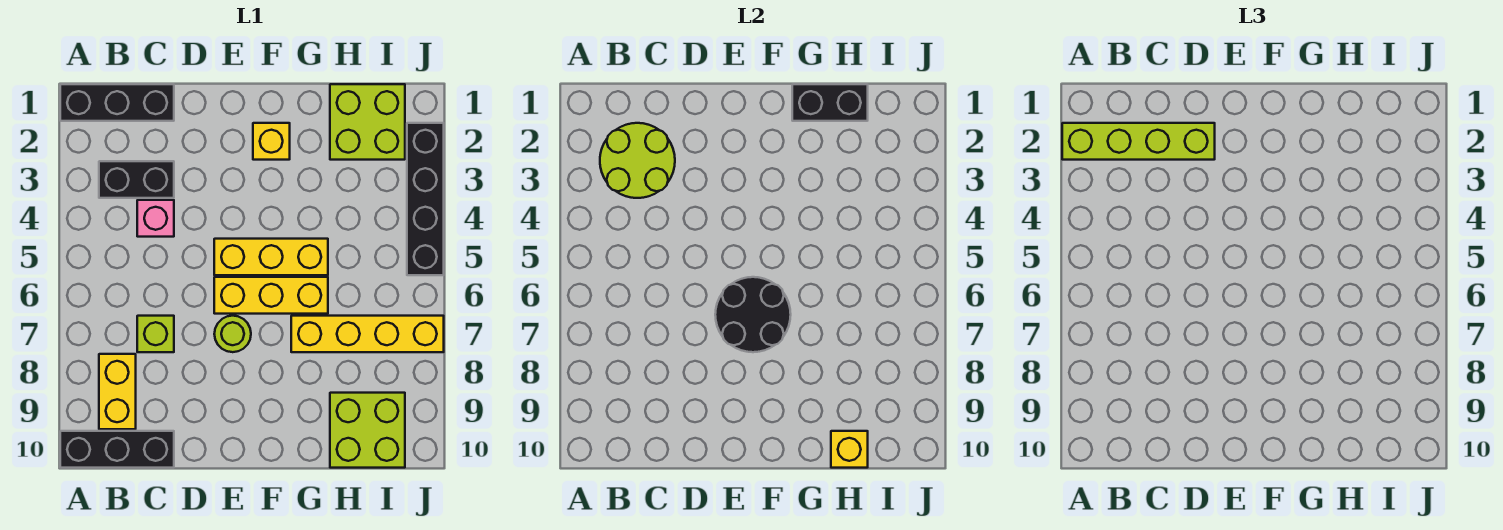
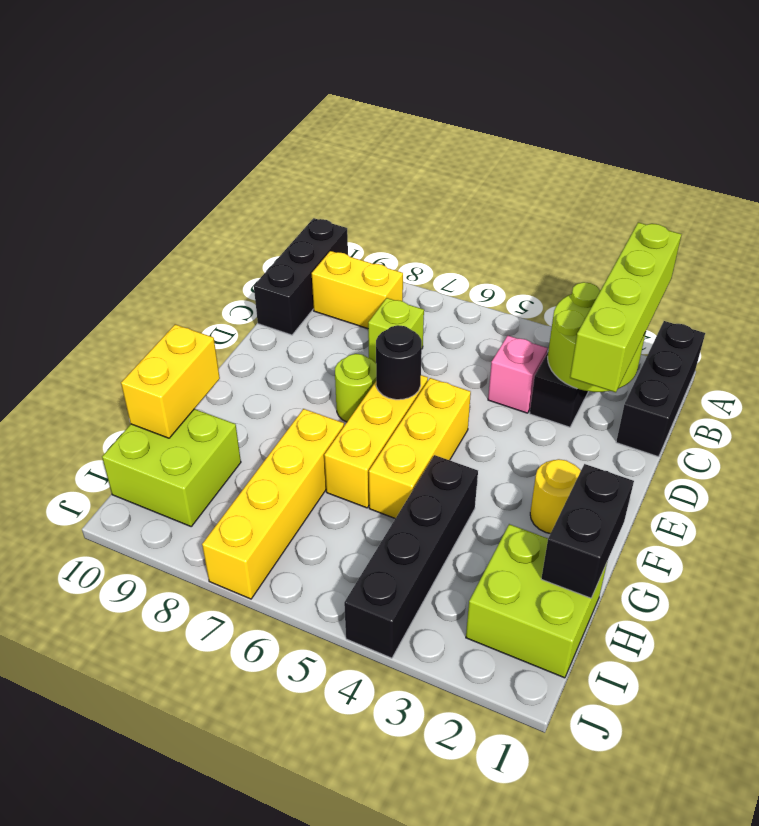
black round brick E6:F7 level 2 -> black round brick E6 level 2
yellow brick F2 level 1 -> yellow round brick F2 level 1
yellow brick H10 level 2 -> yellow brick G10:H10 level 2
black brick J2:J5 level 1 -> black brick G4:J4 level 1

